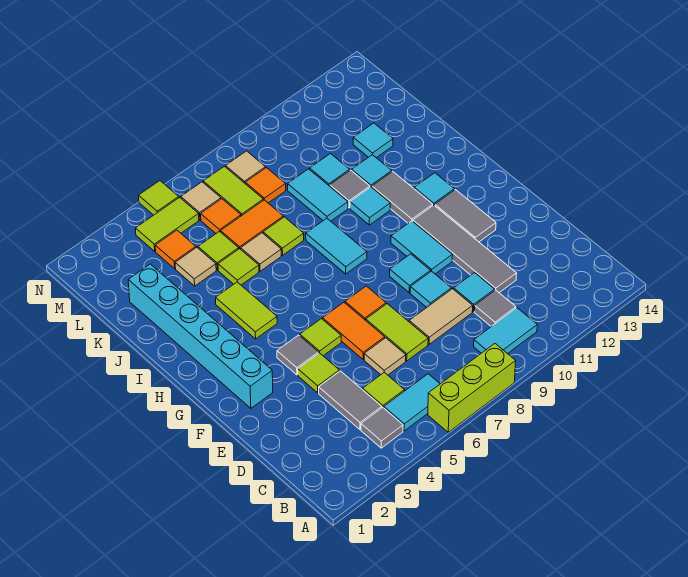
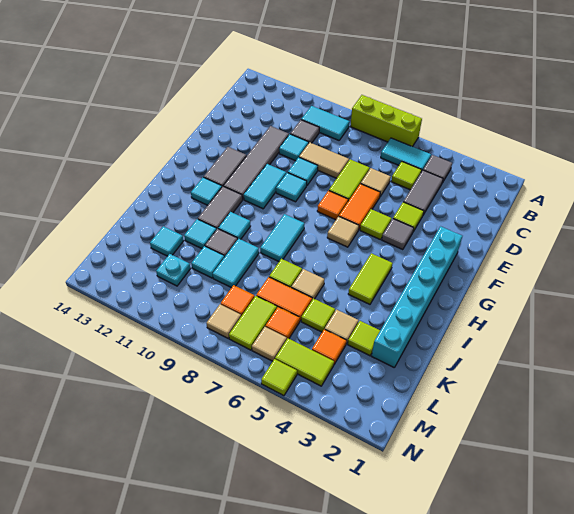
none -> tan tile G6 level 1
lime tile J5 level 1 -> lime tile K3 level 1
none -> cyan plate L11 level 1

